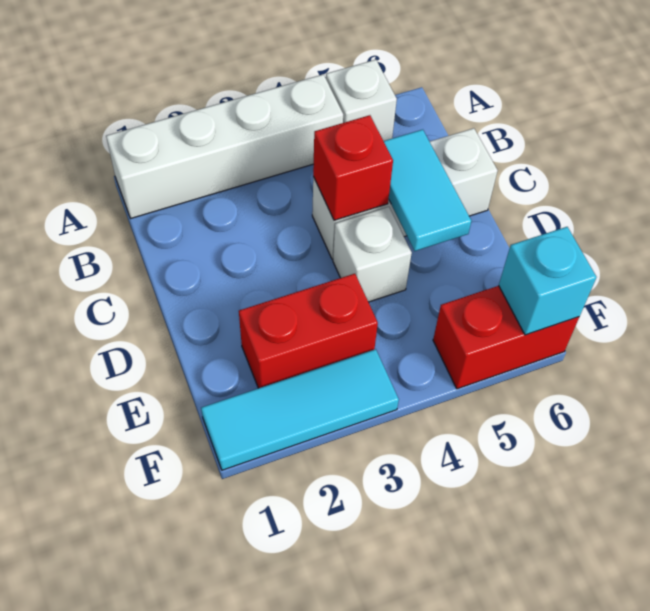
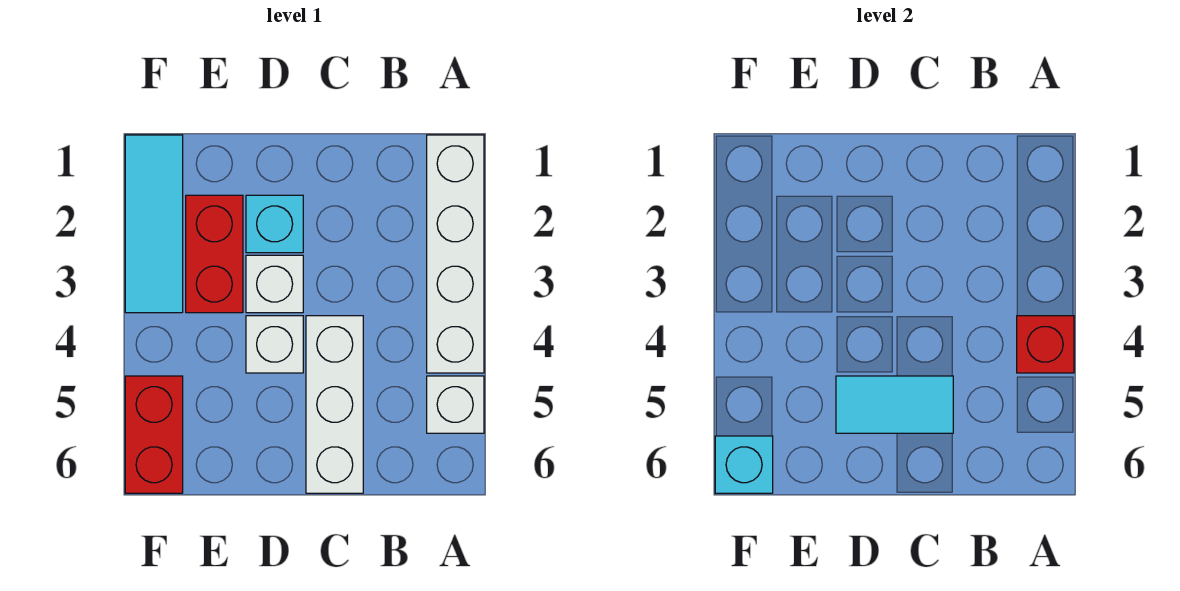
red brick C4 level 2 -> red brick A4 level 2
none -> cyan brick D2 level 1
none -> white brick D3 level 1

